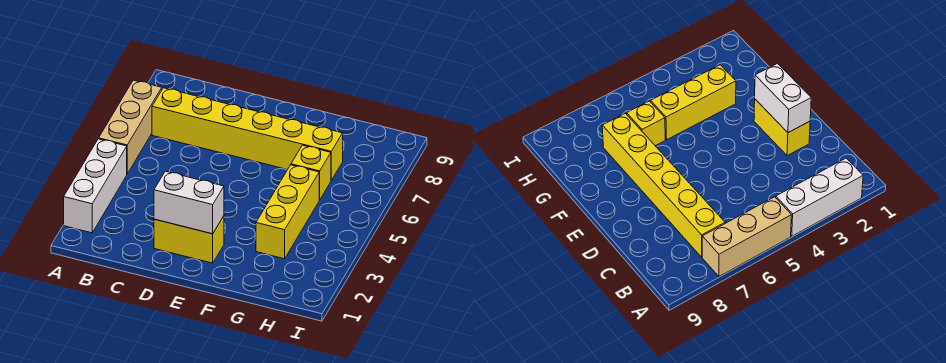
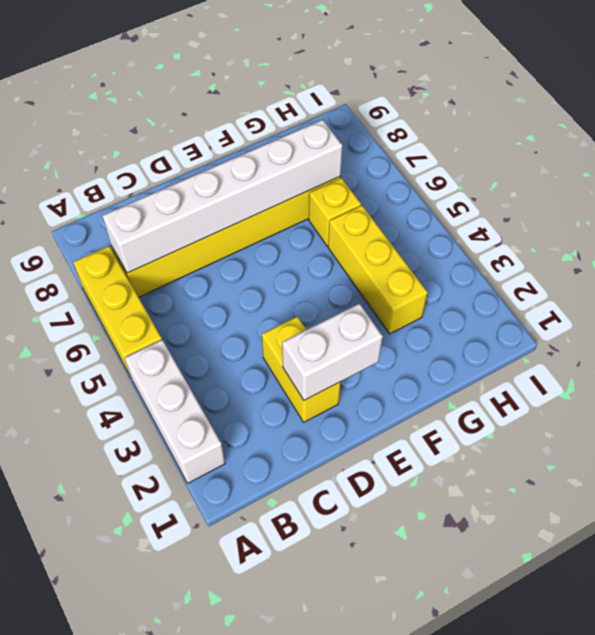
tan brick A5:A7 level 1 -> yellow brick A5:A7 level 1
none -> white brick B7:G7 level 2
yellow brick D2:E2 level 1 -> yellow brick D2:D3 level 1

